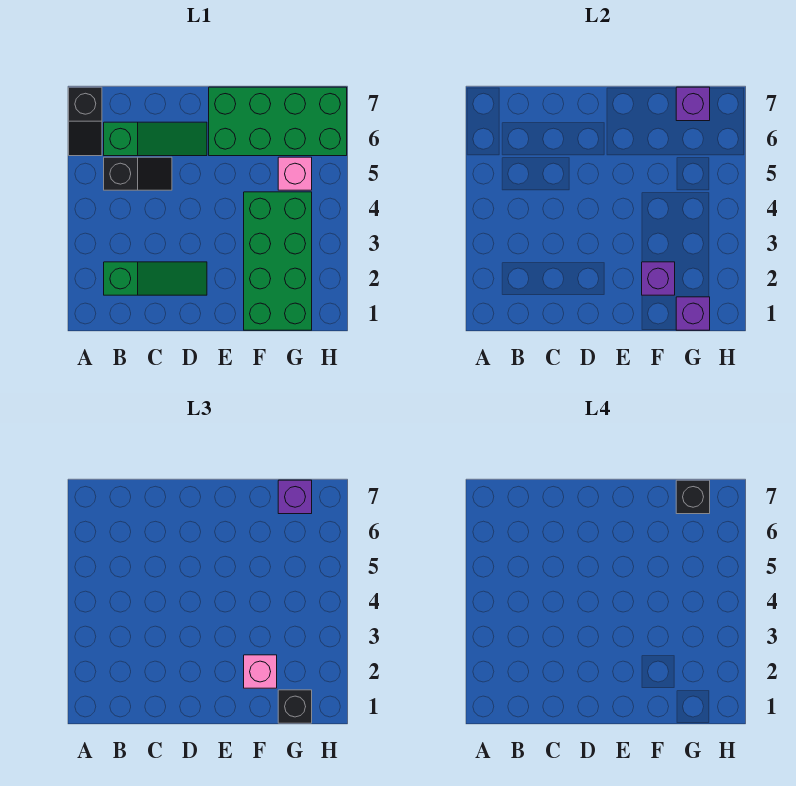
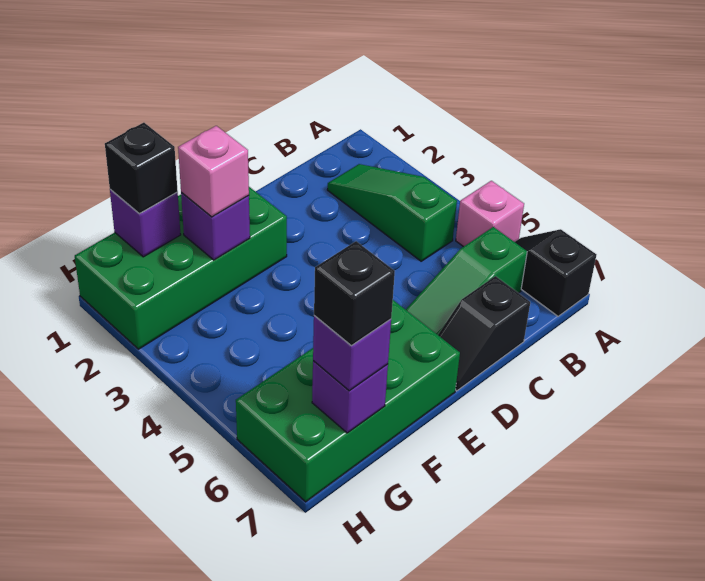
green slope B2:D2 level 1 top B -> green slope B2:B4 level 1 top 4
black slope B5:C5 level 1 top B -> black slope C7:D7 level 1 top C
green brick F1:G4 level 1 -> green brick E1:H2 level 1
pink brick G5 level 1 -> pink brick A5 level 1

